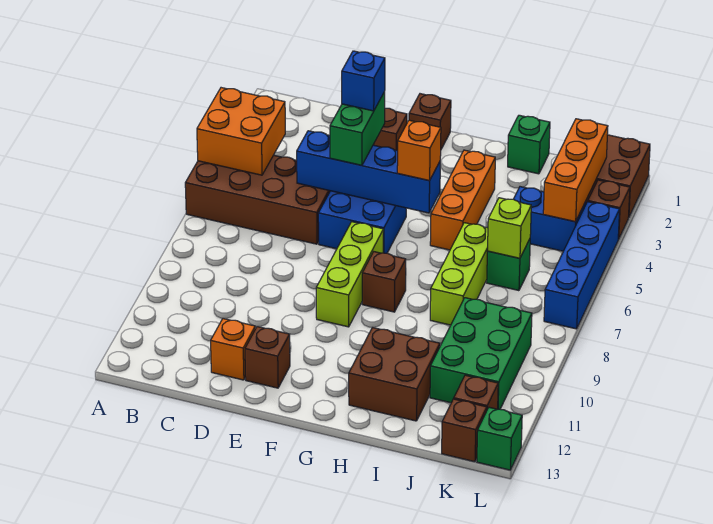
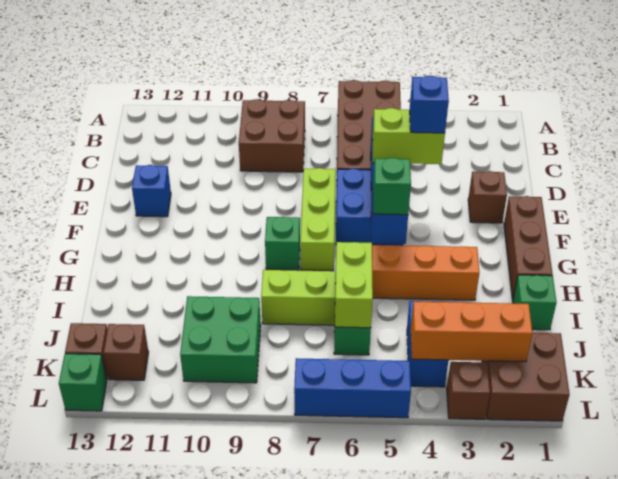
orange brick A4:B5 level 2 -> none
orange brick D12 level 1 -> none
green brick E4:E5 level 3 -> lime brick E4:E5 level 3
brown brick E12 level 1 -> blue brick E12 level 1
brown brick F1 level 1 -> brown brick F1:H1 level 1
lime brick F7:F9 level 1 -> lime brick E7:G7 level 1
orange brick G5 level 3 -> green brick G5 level 3
brown brick G8 level 1 -> green brick G8 level 1
brown brick H11:I12 level 1 -> brown brick B8:C9 level 1
lime brick J6 level 2 -> lime brick I6:J6 level 2
green brick J9:K11 level 1 -> green brick J9:K10 level 1
blue brick L4:L7 level 1 -> blue brick L5:L7 level 1

